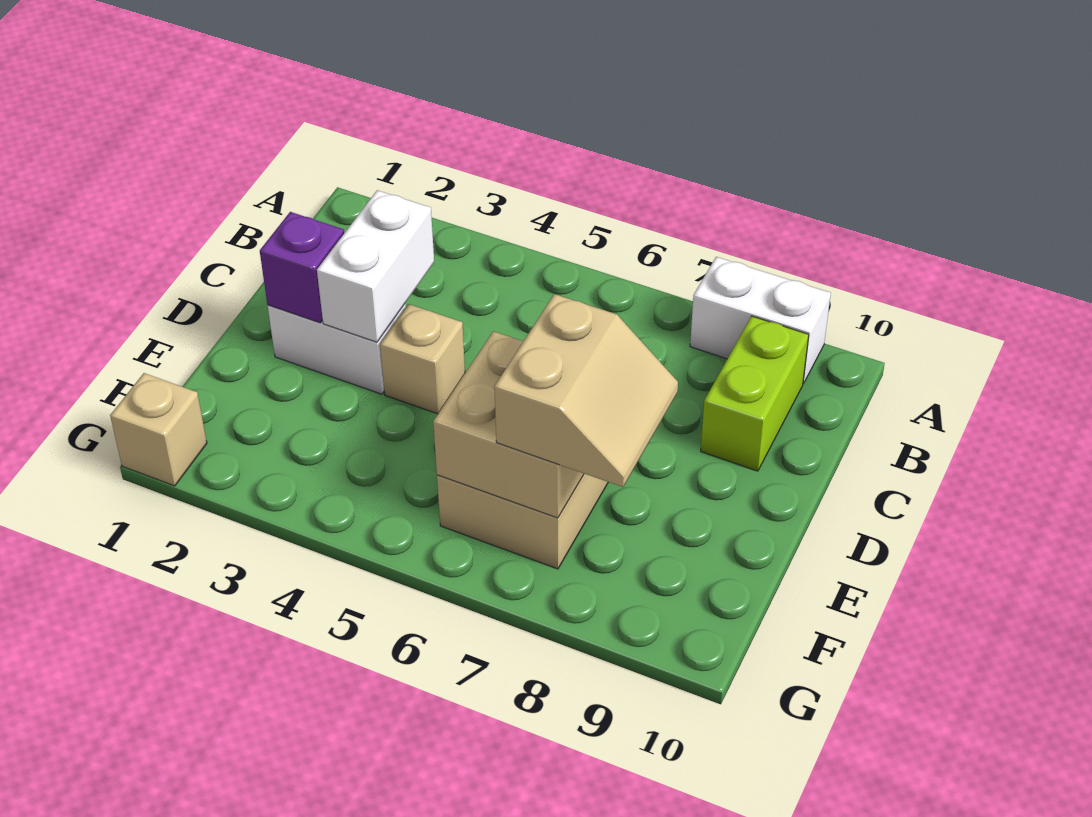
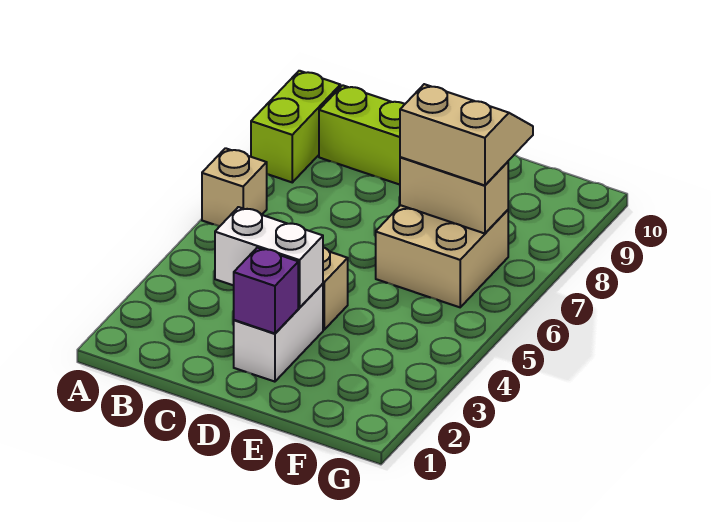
white brick A8:A9 level 1 -> lime brick A8:A9 level 1
tan brick E6:F7 level 2 -> tan brick E7:F7 level 2
tan brick G1 level 1 -> tan brick A6 level 1

